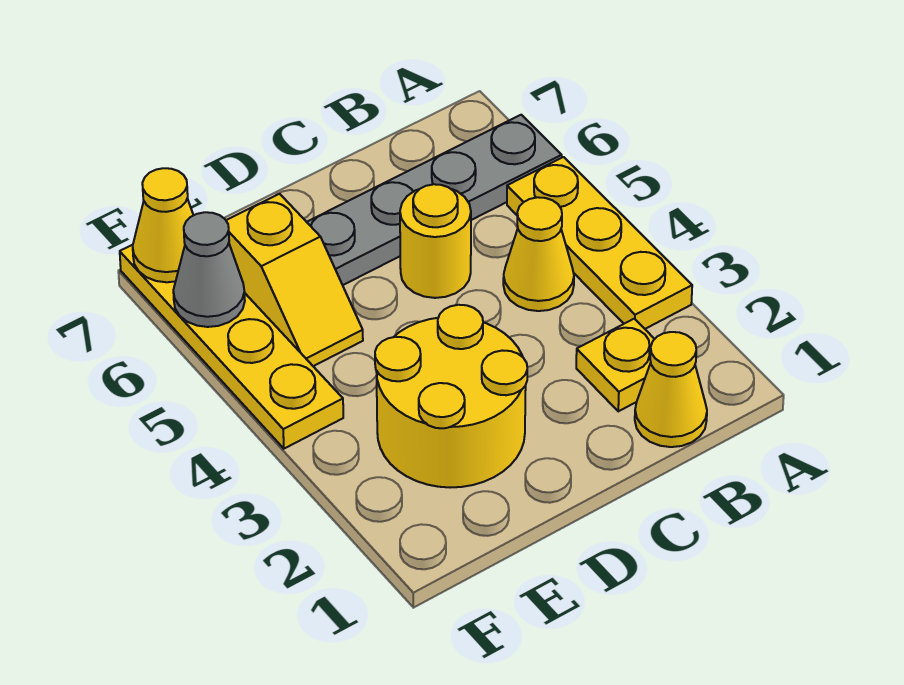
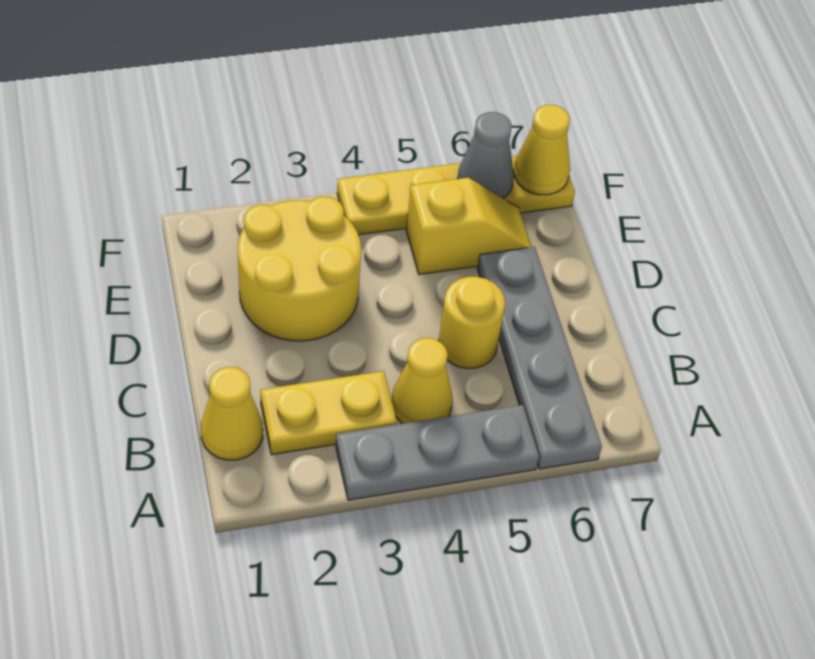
yellow plate A3:A5 level 1 -> grey plate A3:A5 level 1
yellow plate B2 level 1 -> yellow plate B2:B3 level 1
yellow slope E5:E6 level 1 top 6 -> yellow slope E5:E6 level 1 top 5

